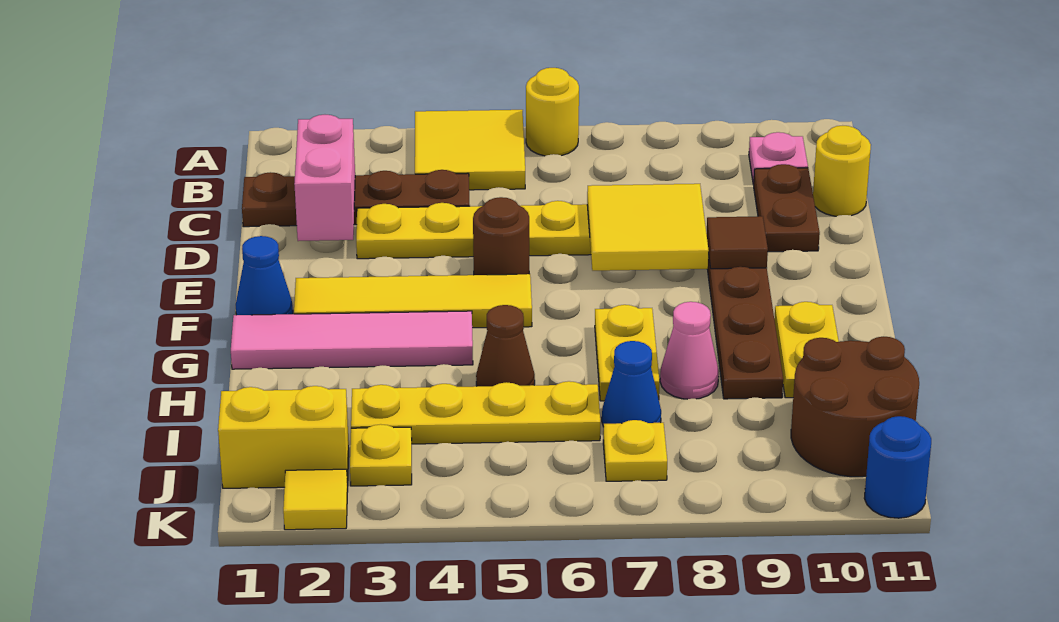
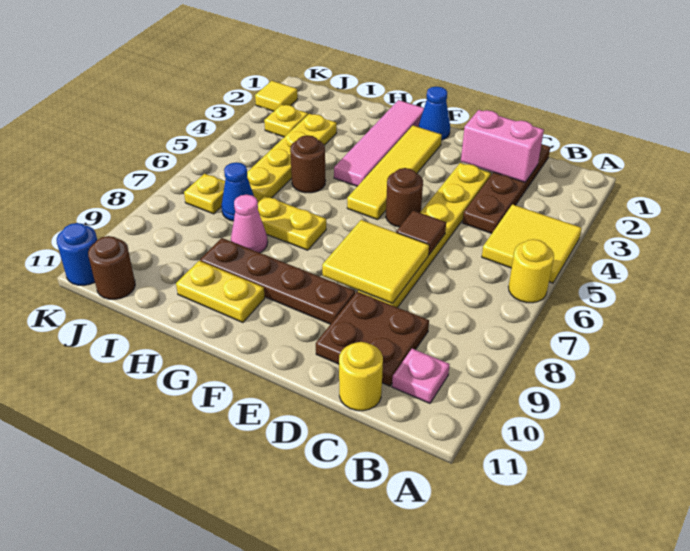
brown plate C10:D10 level 1 -> brown plate C9:D10 level 1
brown tile E9 level 2 -> brown tile D6 level 2
brown cone H5 level 1 -> brown round brick H5 level 1
brown round brick I10:J11 level 1 -> brown round brick J11 level 1
yellow brick J1:J2 level 1 -> none

